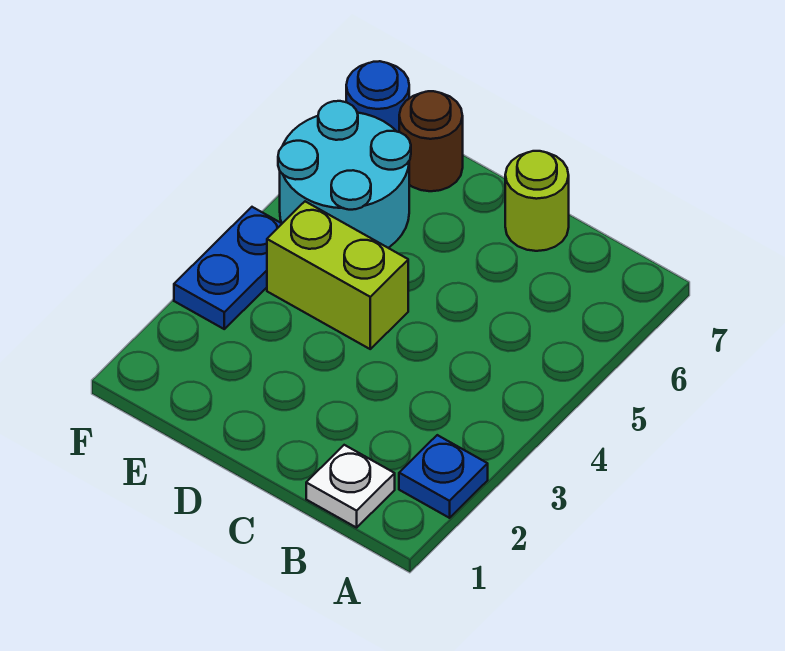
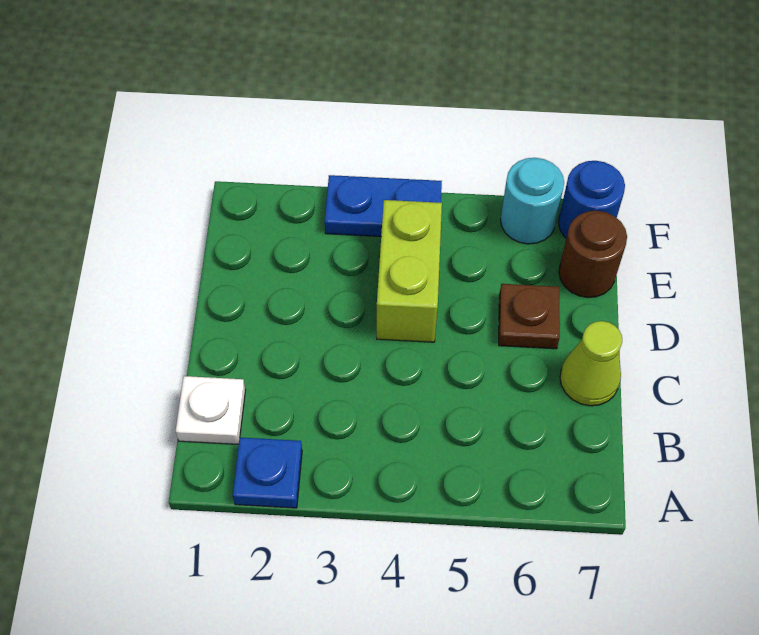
lime round brick C7 level 1 -> lime cone C7 level 1
none -> brown plate D6 level 1
cyan round brick E5:F6 level 1 -> cyan round brick F6 level 1

